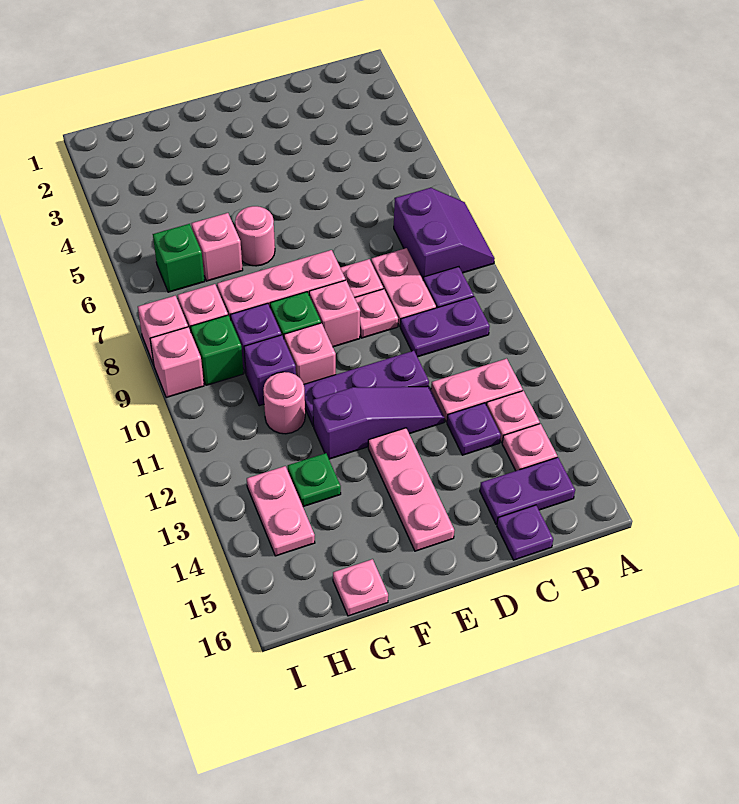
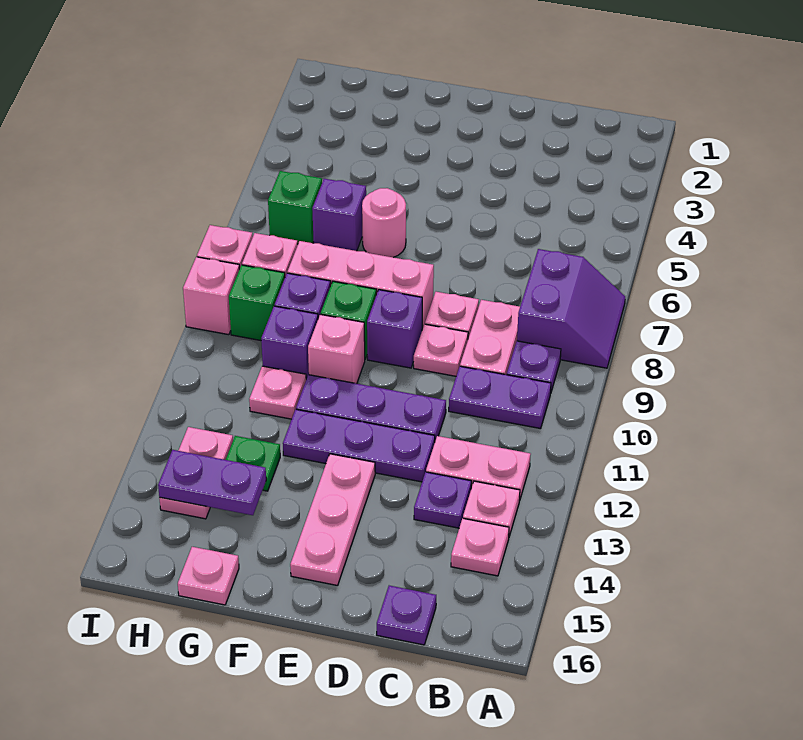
purple plate B15:C15 level 1 -> purple plate G14:H14 level 2
purple slope D12:F12 level 1 top F -> purple plate D12:F12 level 1
pink brick E9 level 1 -> purple brick E9 level 1
pink brick G6 level 1 -> purple brick G6 level 1
pink round brick G11 level 1 -> pink plate G11 level 1

